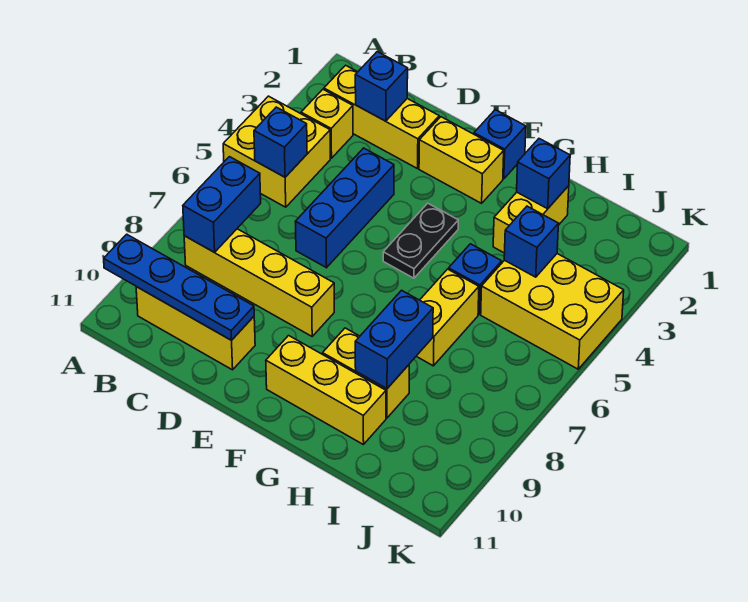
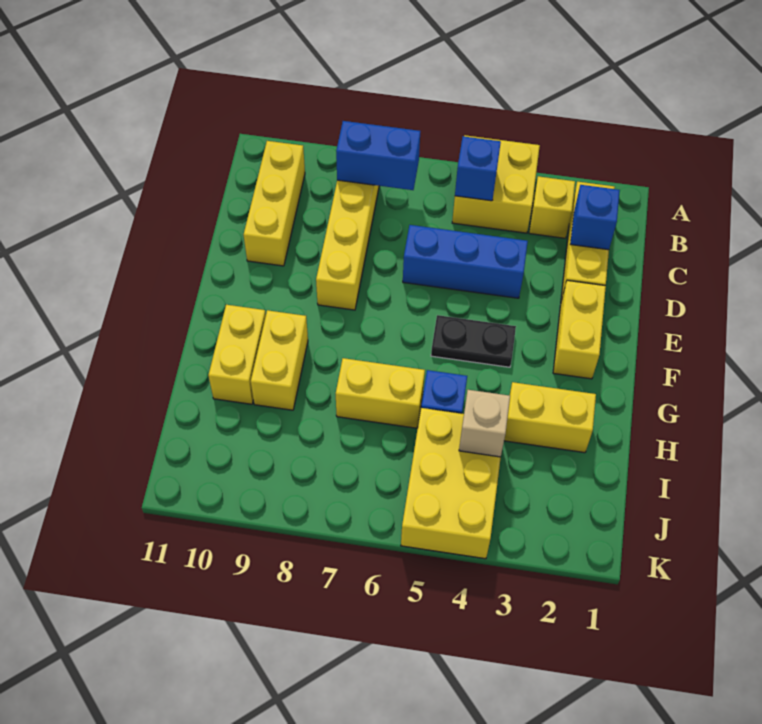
blue plate A10:D10 level 2 -> none
blue brick F1 level 1 -> none
yellow brick F10:H10 level 1 -> yellow brick G10:H10 level 1
blue brick H2 level 2 -> none
blue brick H8:H9 level 2 -> none
blue brick I4 level 2 -> tan brick I4 level 2

